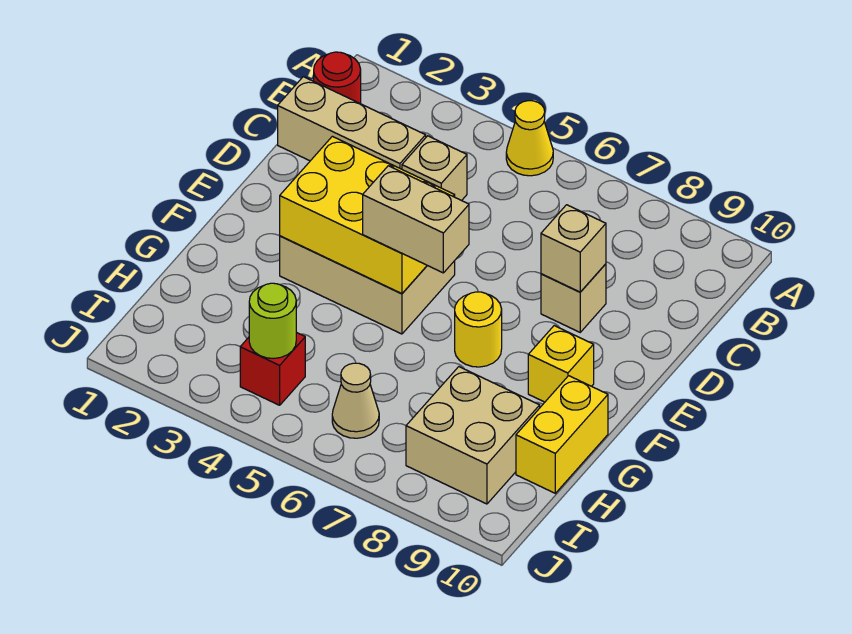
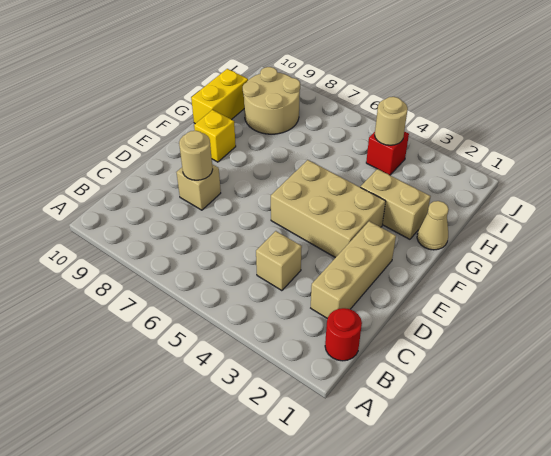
yellow cone A5 level 1 -> none
tan brick C1:C3 level 1 -> tan brick C2:E2 level 1
tan brick D8 level 2 -> tan round brick D8 level 2
yellow brick E3:F5 level 2 -> none
tan brick F5:F6 level 3 -> tan brick G2:G3 level 1
yellow round brick F7 level 1 -> none
tan brick H8:I9 level 1 -> tan round brick H8:I9 level 1
lime round brick I4 level 2 -> tan round brick I4 level 2
tan cone I6 level 1 -> tan cone G1 level 1

